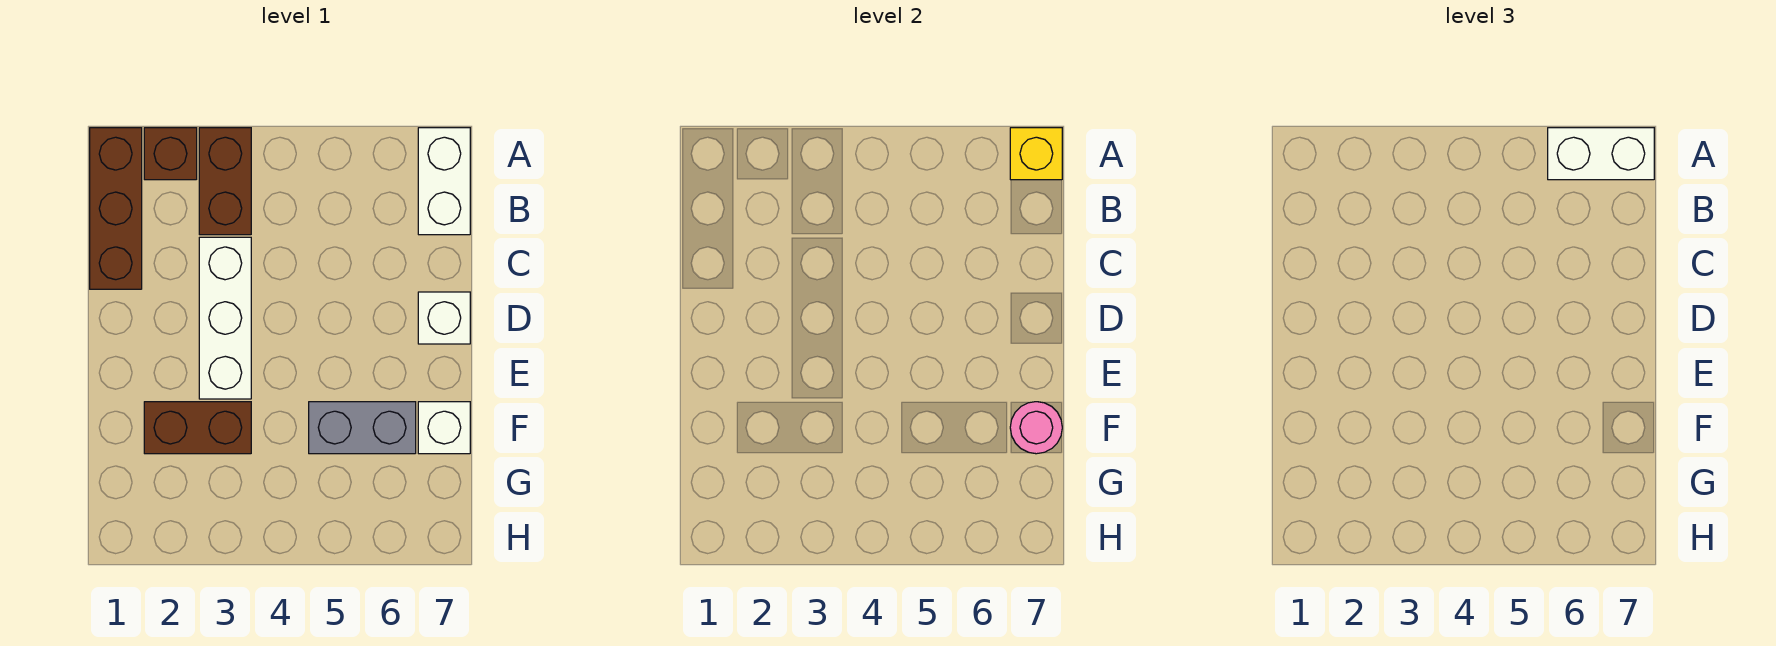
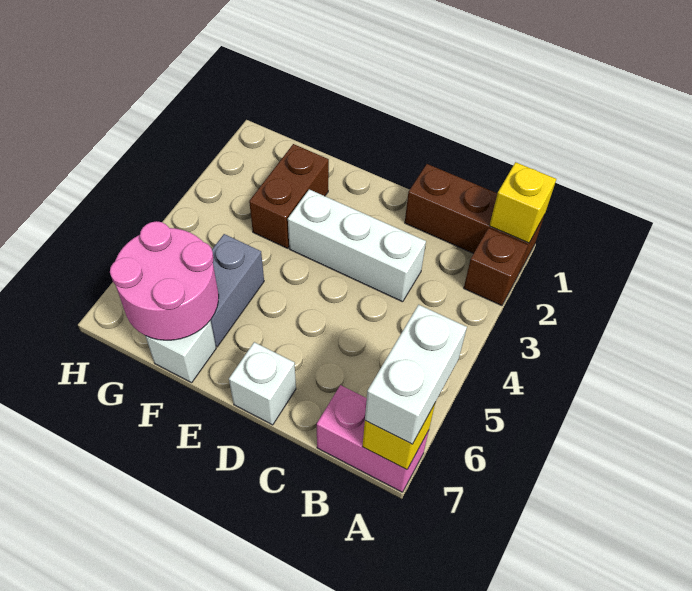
none -> yellow brick A1 level 2
brown brick A3:B3 level 1 -> none
white brick A7:B7 level 1 -> pink brick A7:B7 level 1
pink round brick F7 level 2 -> pink round brick F6:G7 level 2

